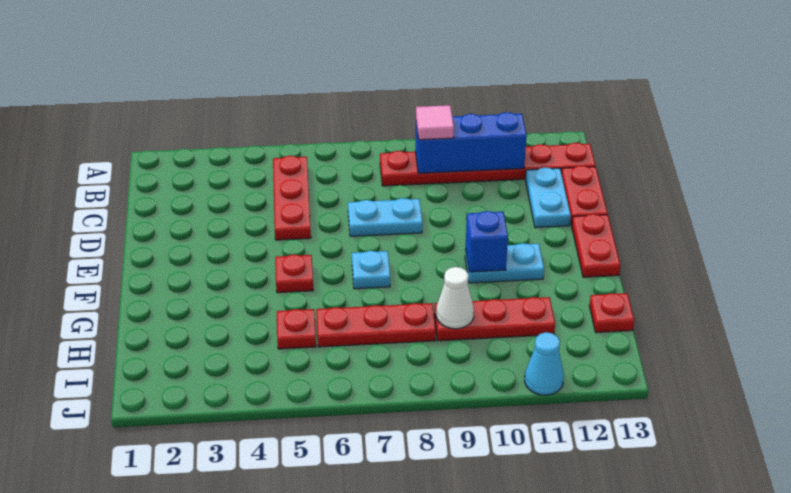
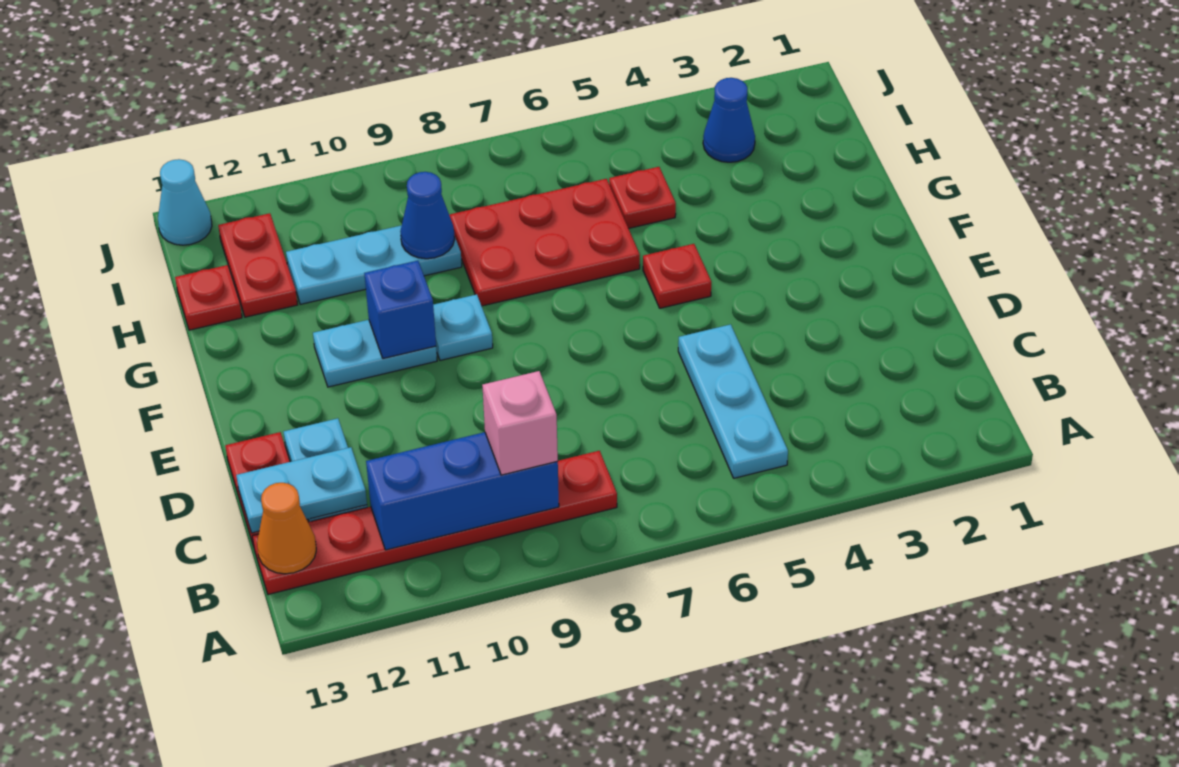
red plate B5:D5 level 1 -> cyan plate B5:D5 level 1
pink tile B9 level 3 -> pink brick B9 level 3
none -> orange cone B13 level 2
cyan plate D7:D8 level 1 -> cyan plate C12:C13 level 2
red plate E13:F13 level 1 -> red plate H12:I12 level 1
cyan plate F7 level 1 -> cyan plate F9 level 1
red plate H6:H8 level 1 -> red plate G6:H8 level 1
red plate H9:H11 level 1 -> cyan plate H9:H11 level 1
white cone H9 level 2 -> blue cone H9 level 2
none -> blue cone I3 level 1
cyan cone J11 level 1 -> cyan cone J13 level 1

